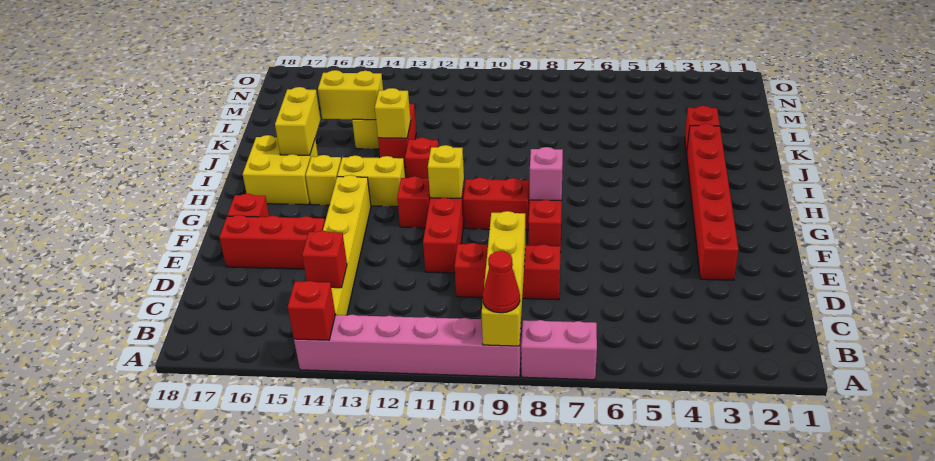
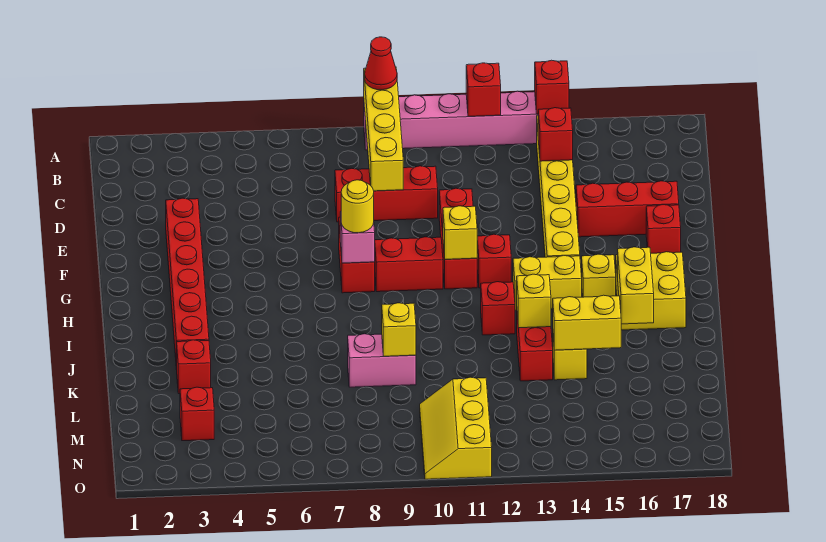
pink brick A7:A8 level 1 -> pink brick K8:K9 level 1
none -> red brick A12 level 2
none -> yellow round brick G8 level 3
none -> yellow brick K9 level 2
none -> red brick M3 level 1
none -> yellow slope M10:O11 level 1 top 11

